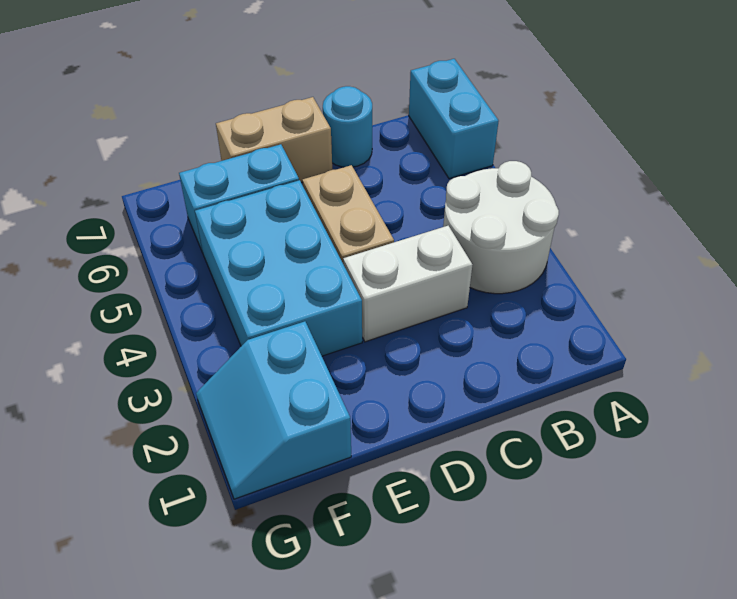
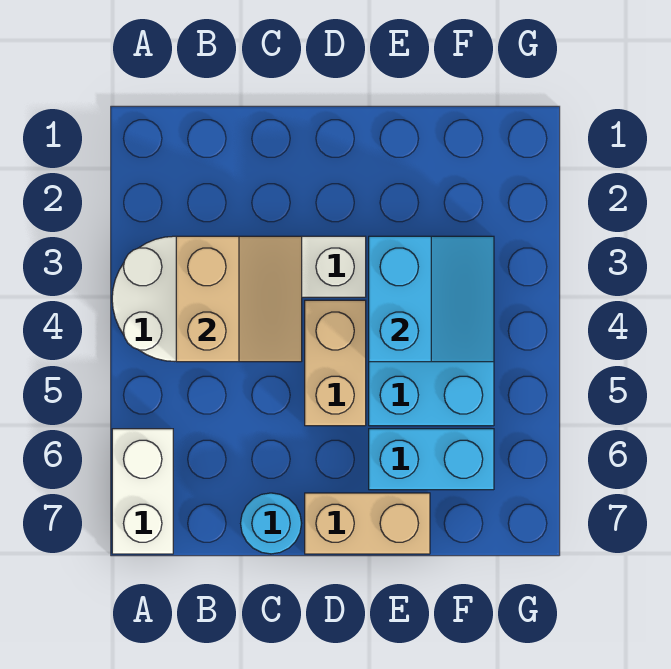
cyan brick A6:A7 level 1 -> white brick A6:A7 level 1
none -> tan slope B3:C4 level 2 top B
cyan slope F1:G2 level 1 top F -> cyan slope E3:F4 level 2 top E

